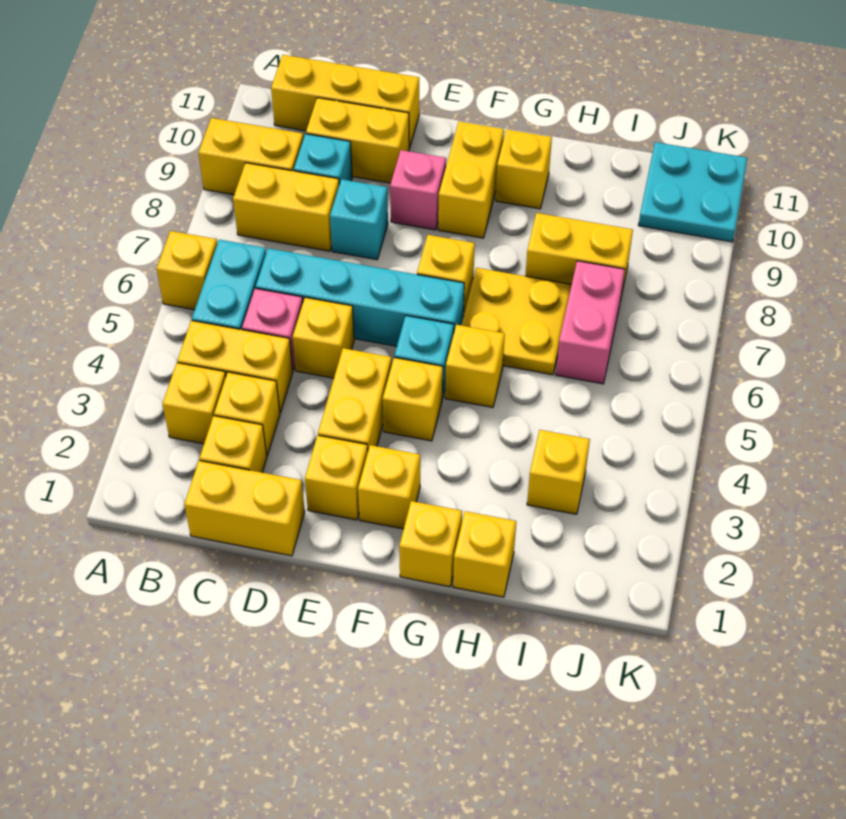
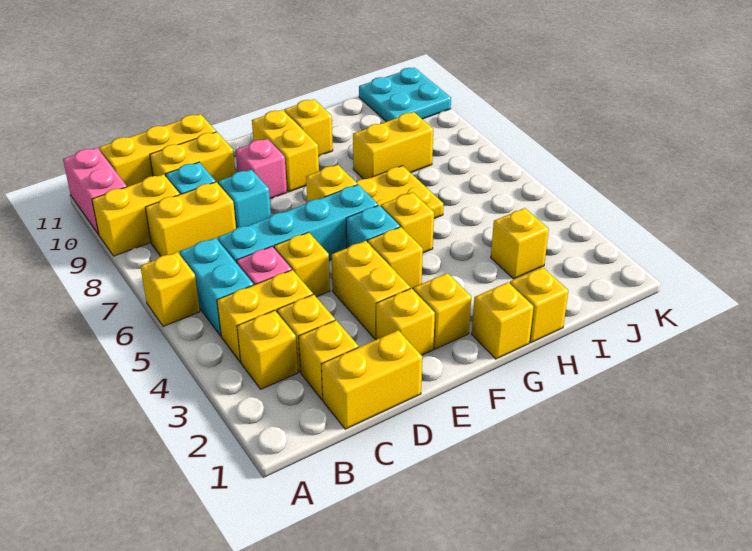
pink brick I6:I7 level 1 -> pink brick A10:A11 level 1

